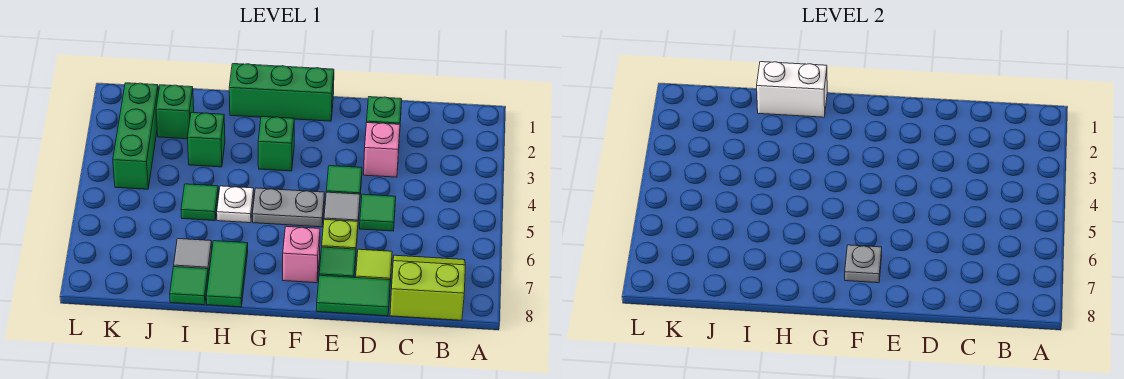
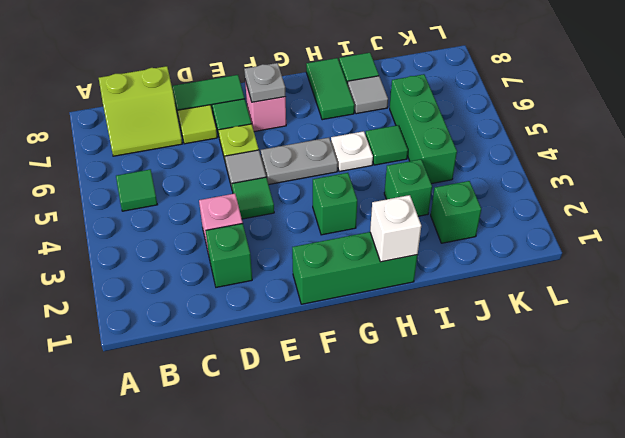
green tile D5 level 1 -> green tile B5 level 1
white brick H1:I1 level 2 -> white brick H1 level 2
green brick K2:K4 level 1 -> green brick J4:J6 level 1

